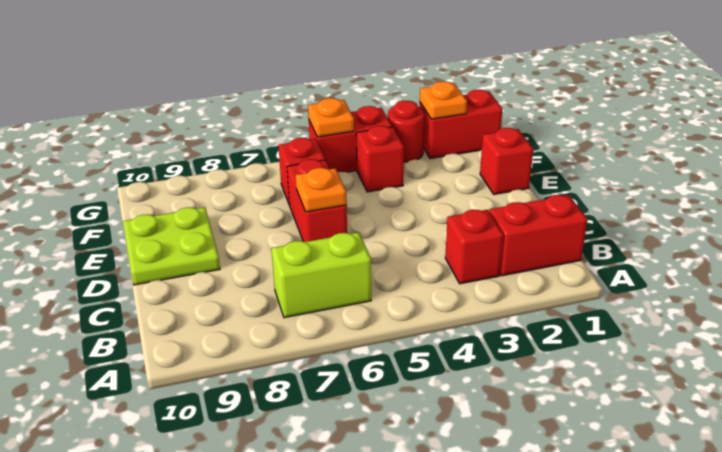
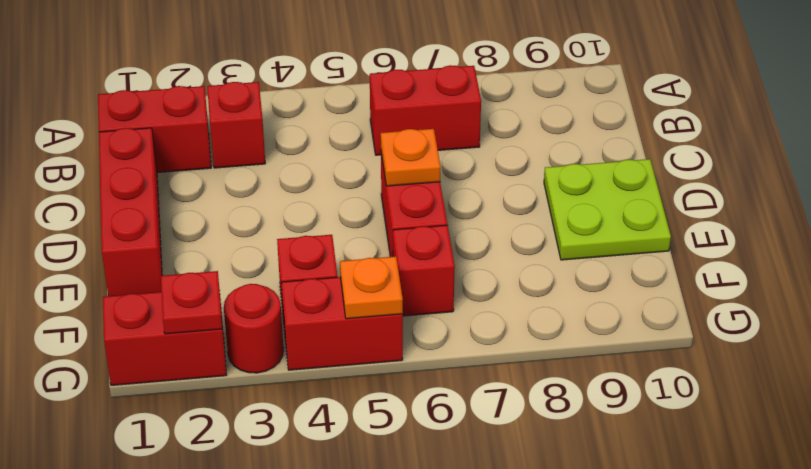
lime brick B6:B7 level 1 -> red brick B6:B7 level 1
red brick E1 level 1 -> red brick C1:E1 level 1
orange plate G2 level 2 -> red plate G2 level 2

